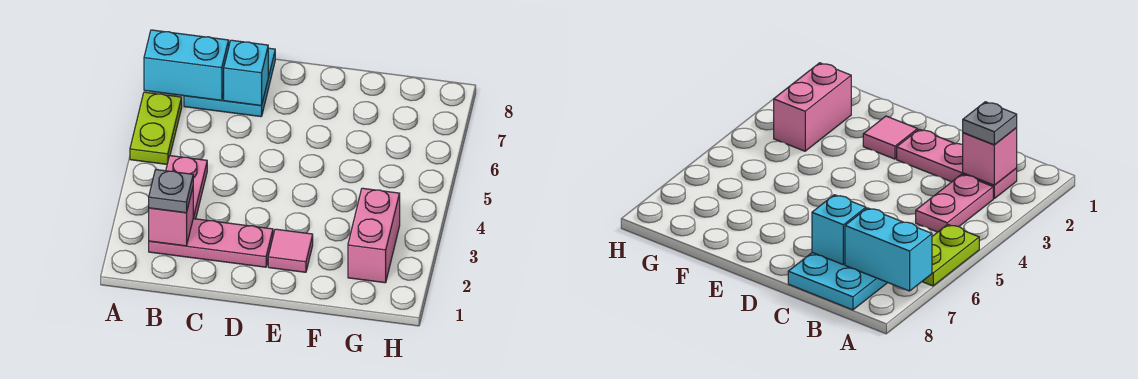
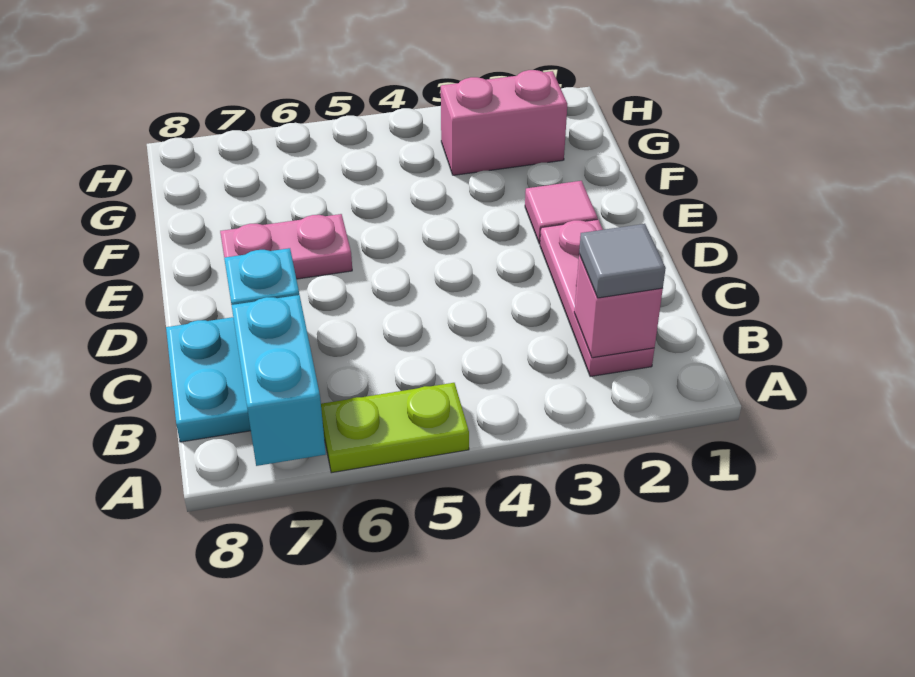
grey plate B2 level 3 -> grey tile B2 level 3
pink plate B3:B4 level 1 -> pink plate E6:E7 level 1

